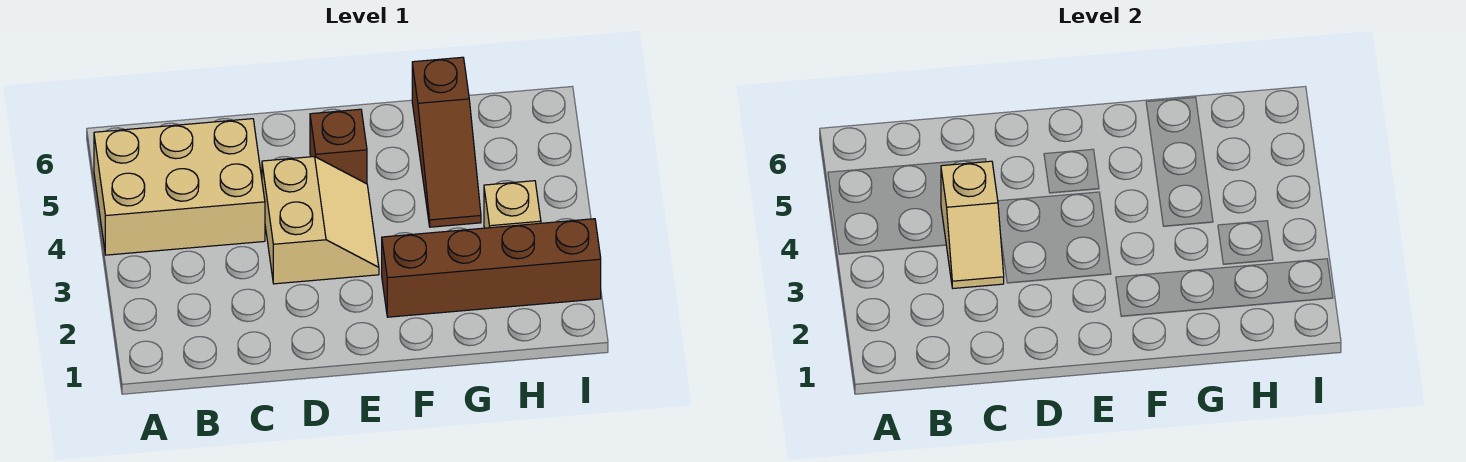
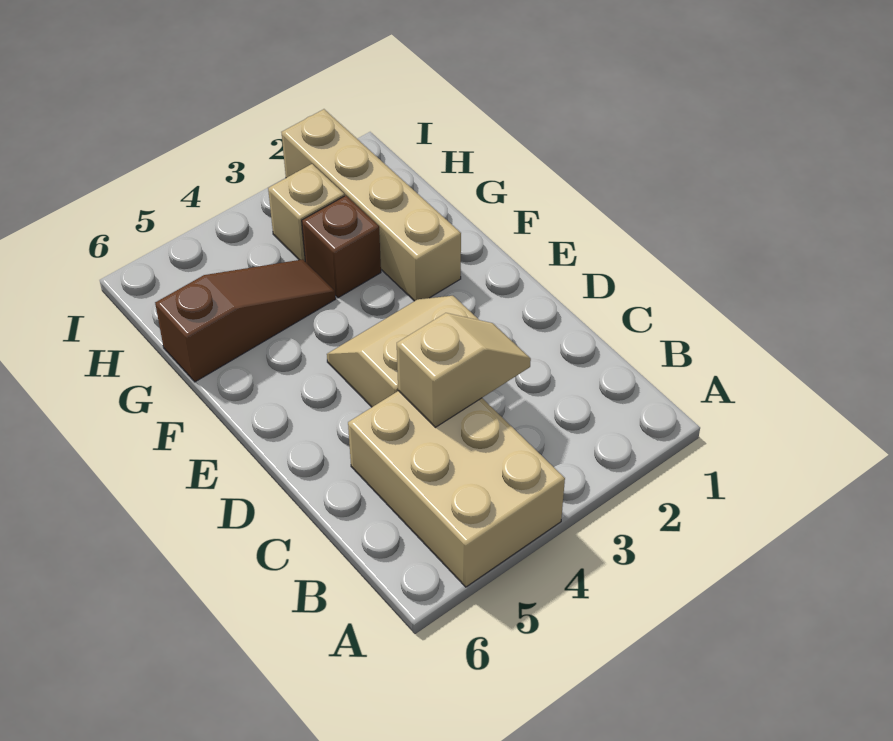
brown brick E5 level 1 -> brown brick G3 level 1
brown brick F2:I2 level 1 -> tan brick F2:I2 level 1

